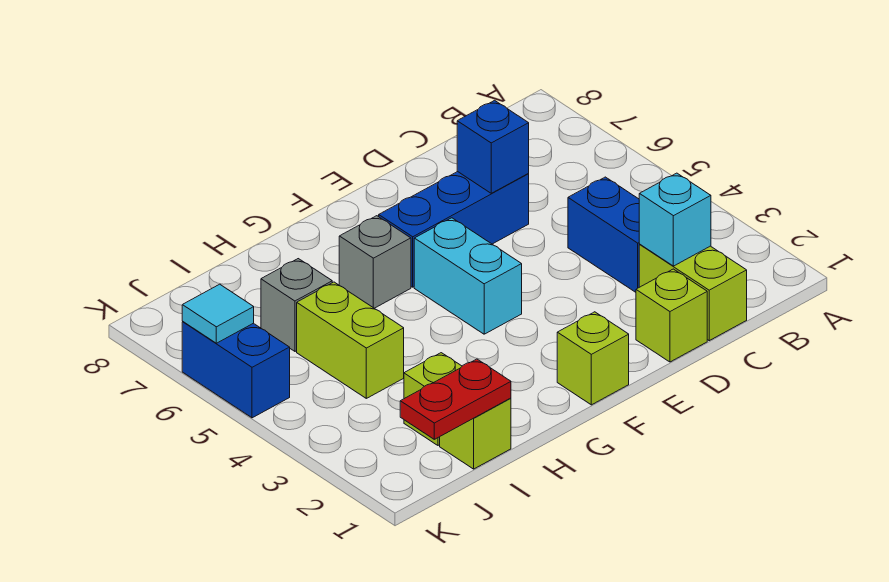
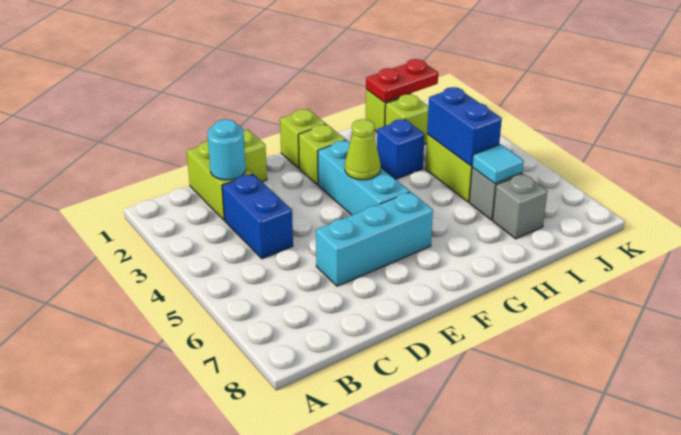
cyan brick C2 level 2 -> cyan round brick C2 level 2
blue brick D6:F6 level 1 -> cyan brick D6:F6 level 1
blue brick D6 level 2 -> blue brick H3 level 1
none -> lime brick F2 level 1
cyan brick F4:F5 level 1 -> cyan brick F3:F5 level 1
none -> lime cone F4 level 2
grey brick G6 level 1 -> grey brick I7 level 1
blue brick K5:K6 level 1 -> blue brick I4:I5 level 2
cyan tile K6 level 2 -> cyan tile I6 level 2

